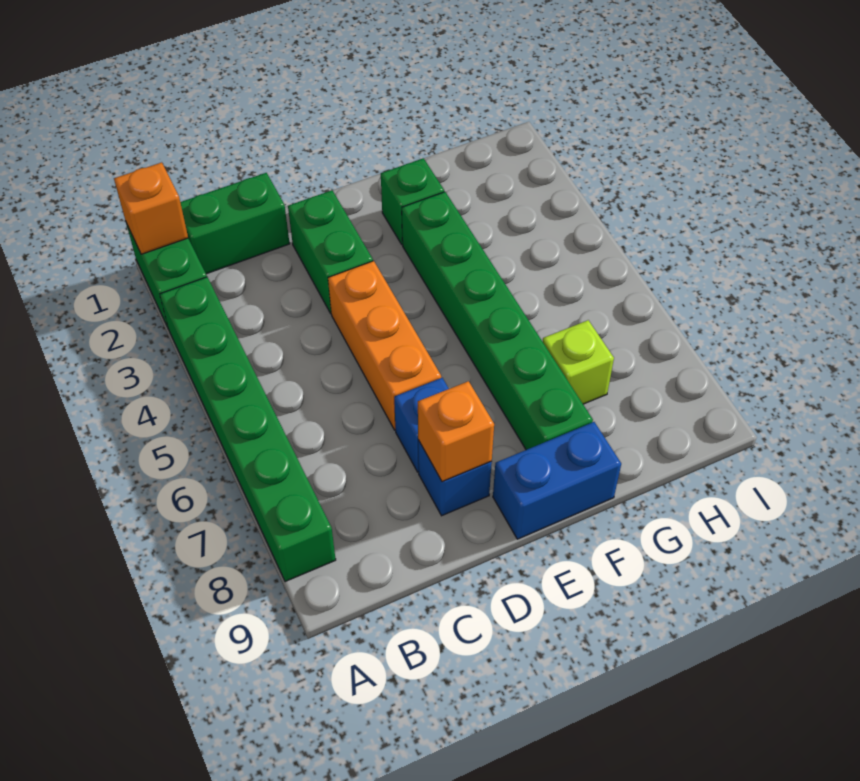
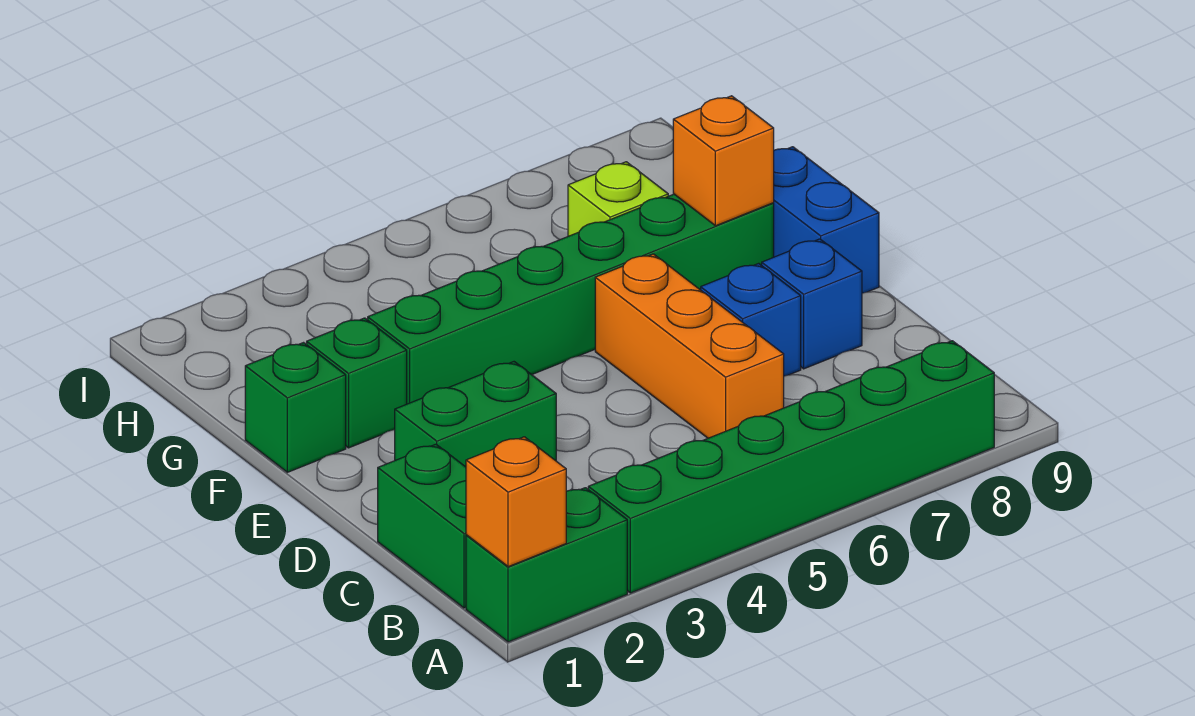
orange brick D4:D6 level 1 -> orange brick C6:E6 level 1
orange brick D8 level 2 -> orange brick F8 level 2
none -> green brick F1 level 1

